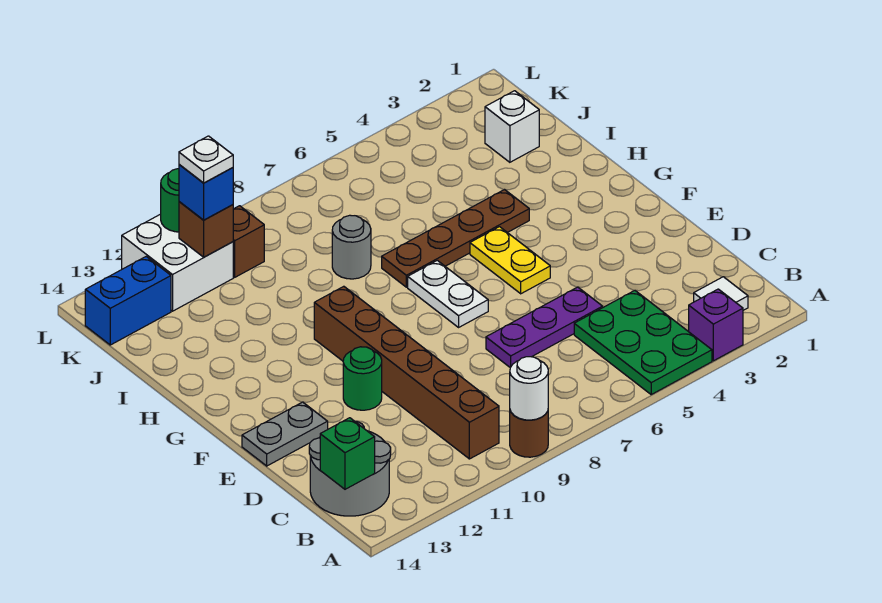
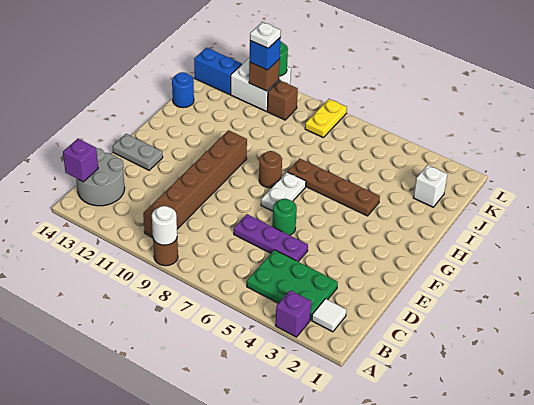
green plate A4:C5 level 1 -> green plate B3:C5 level 1
green brick B14 level 2 -> purple brick B14 level 2
green round brick E11 level 1 -> green round brick E6 level 1
yellow plate F5:G5 level 1 -> yellow plate K8:L8 level 1
none -> brown round brick G8 level 1
grey round brick I8 level 1 -> none
none -> blue round brick I14 level 1

